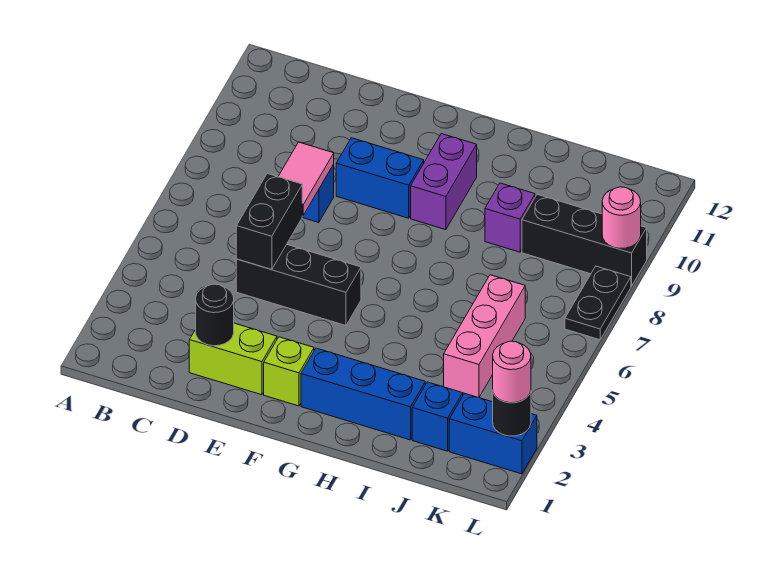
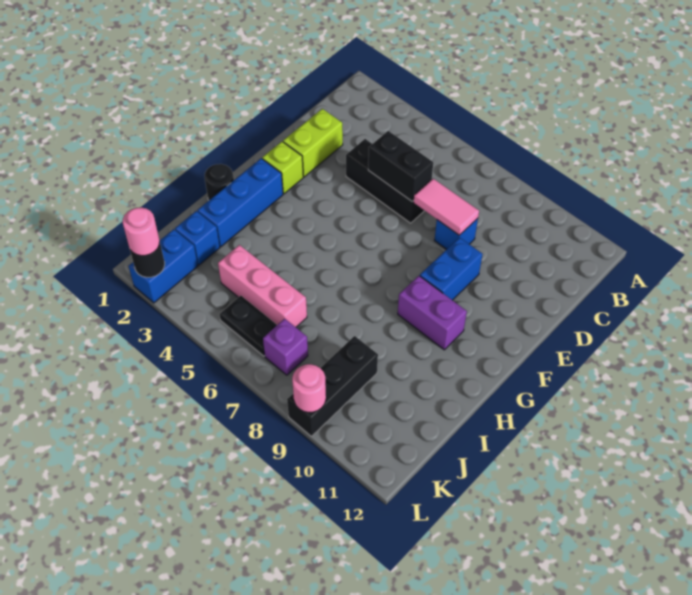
black round brick D2 level 2 -> black round brick H1 level 1
black brick D5:F5 level 1 -> black brick D4:D6 level 1
purple brick I9 level 1 -> purple brick K7 level 1
black plate L7:L8 level 1 -> black plate K5:K6 level 1

